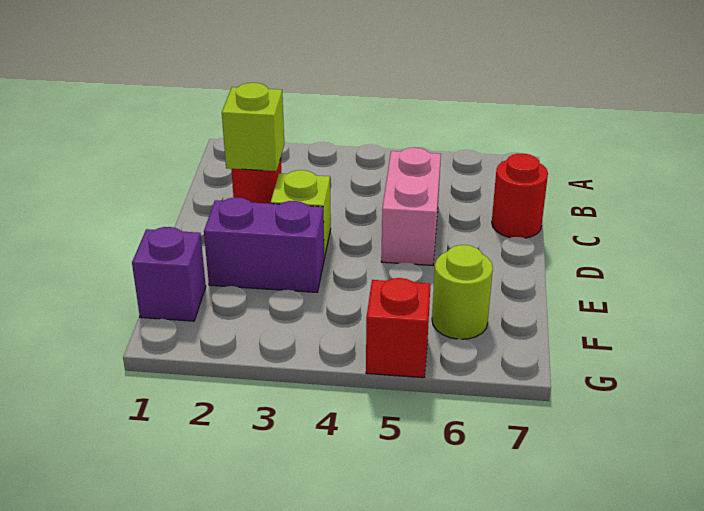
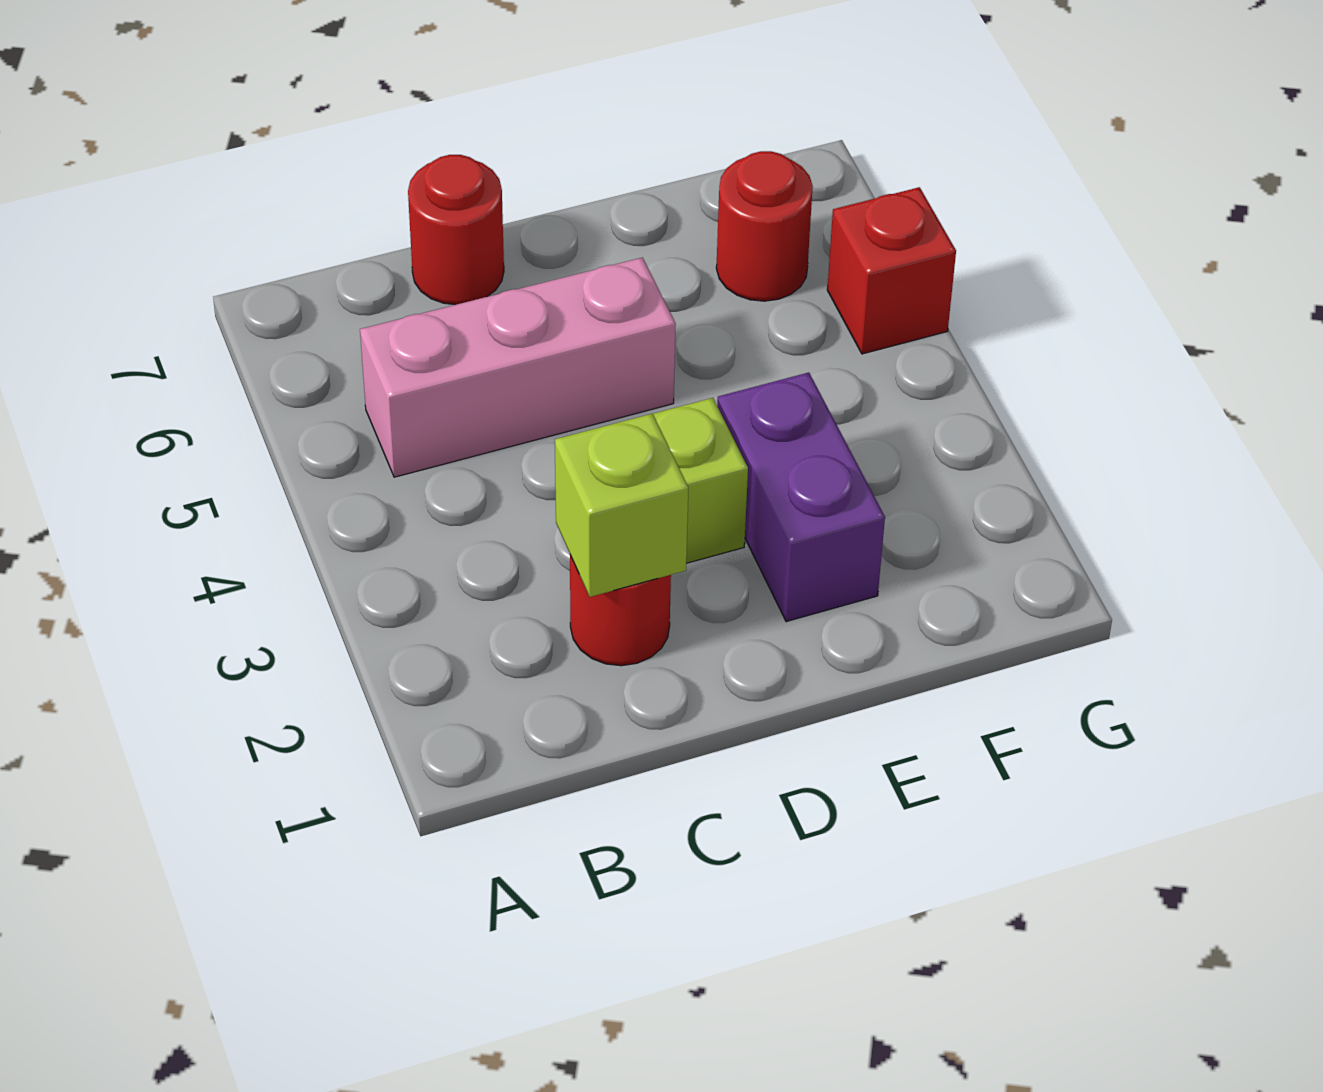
pink brick C5:D5 level 1 -> pink brick B5:D5 level 1
purple brick F1 level 1 -> none
lime round brick F6 level 1 -> red round brick F6 level 1

